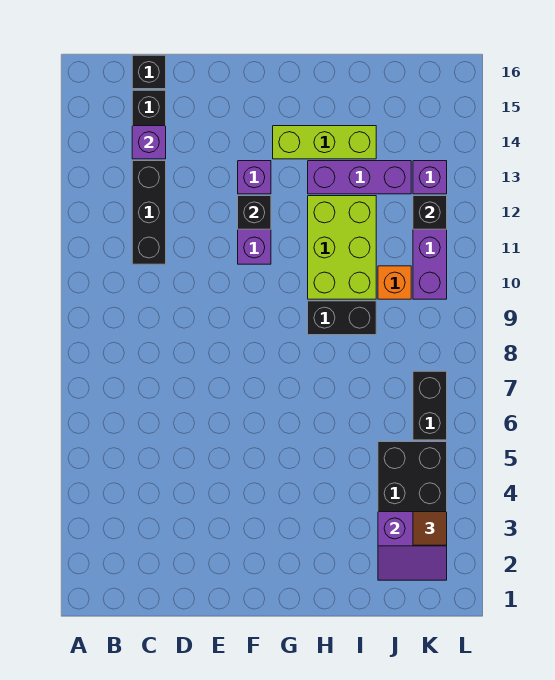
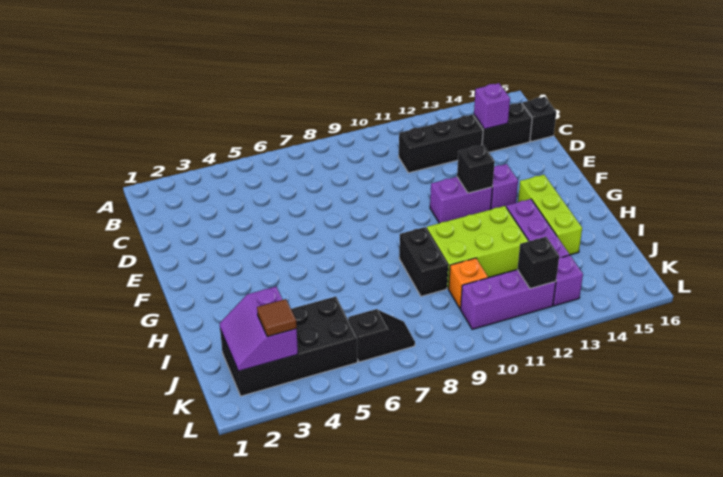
black brick K6:K7 level 1 -> black slope K6:K7 level 1 top 6

